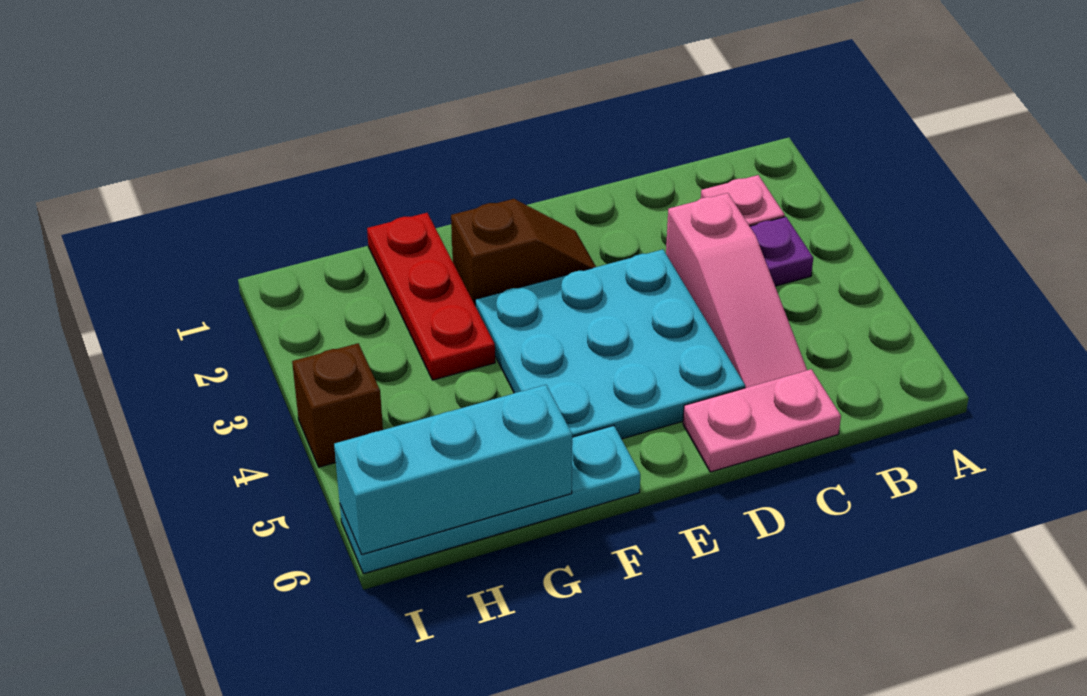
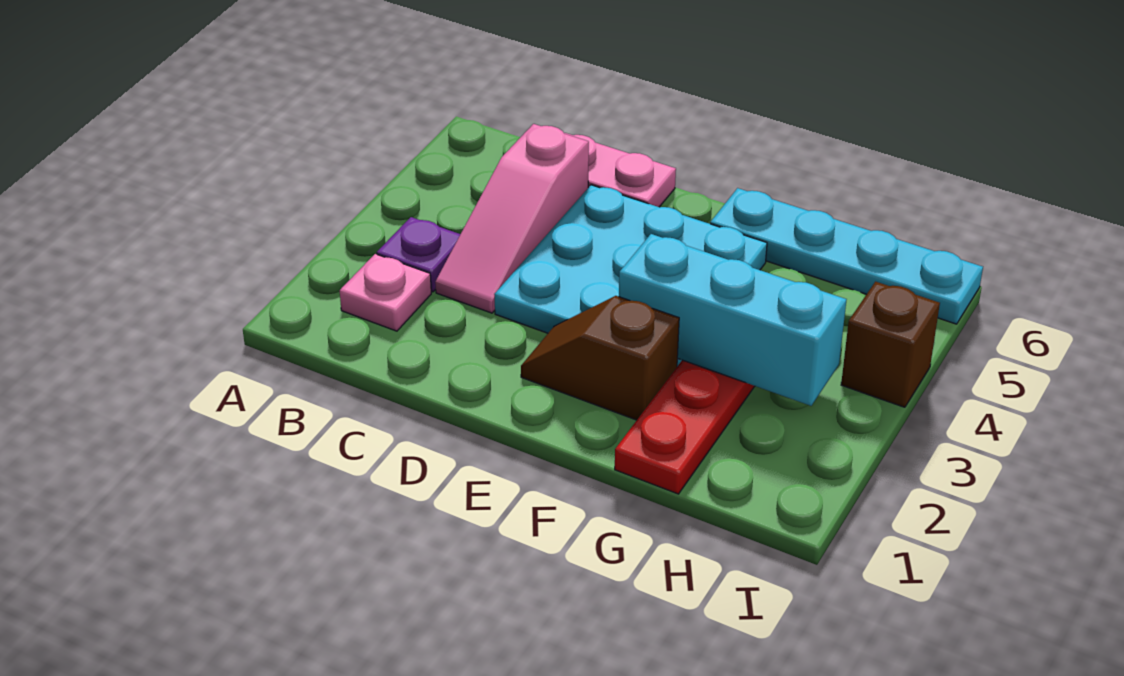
pink slope C3:C5 level 1 top 3 -> pink slope C3:C5 level 1 top 5
cyan brick G6:I6 level 2 -> cyan brick F3:H3 level 2

